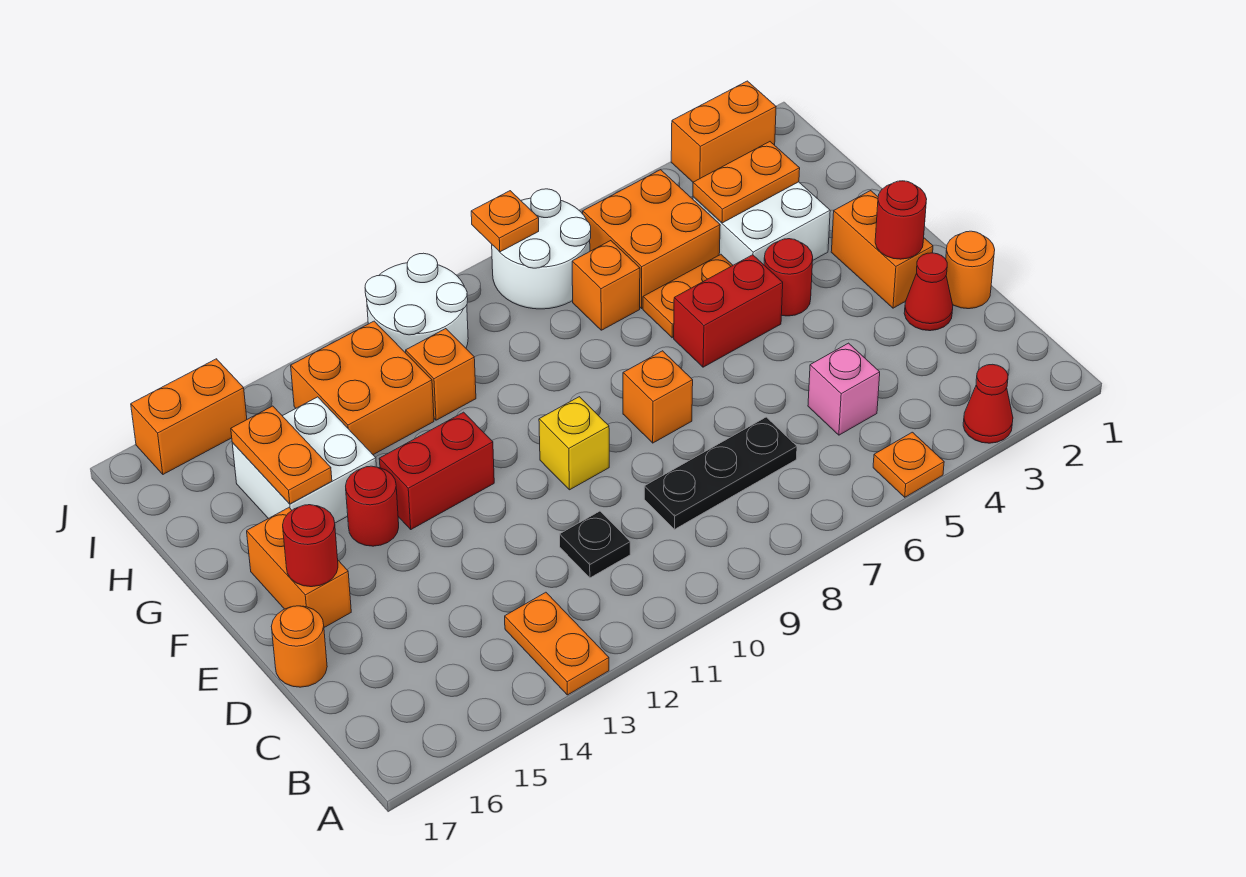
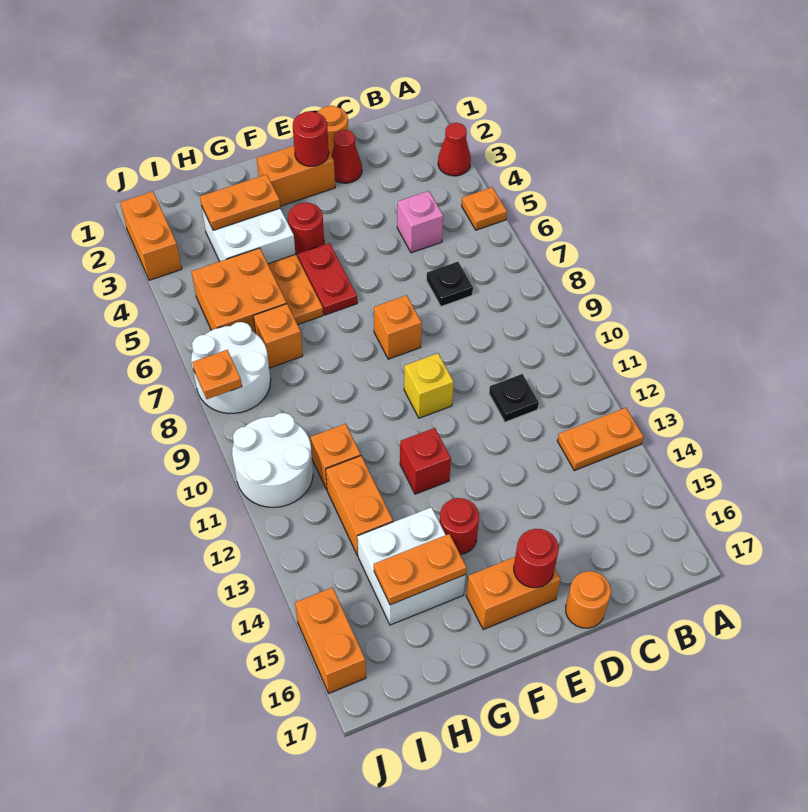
black plate C7:C9 level 1 -> black plate C7 level 1
red brick F5:F6 level 1 -> red plate F5:F6 level 1
red brick F12:F13 level 1 -> red brick F12 level 1
orange plate H3:H4 level 2 -> orange plate G3:H3 level 2
orange brick H12:I13 level 1 -> orange brick H12:H13 level 1

